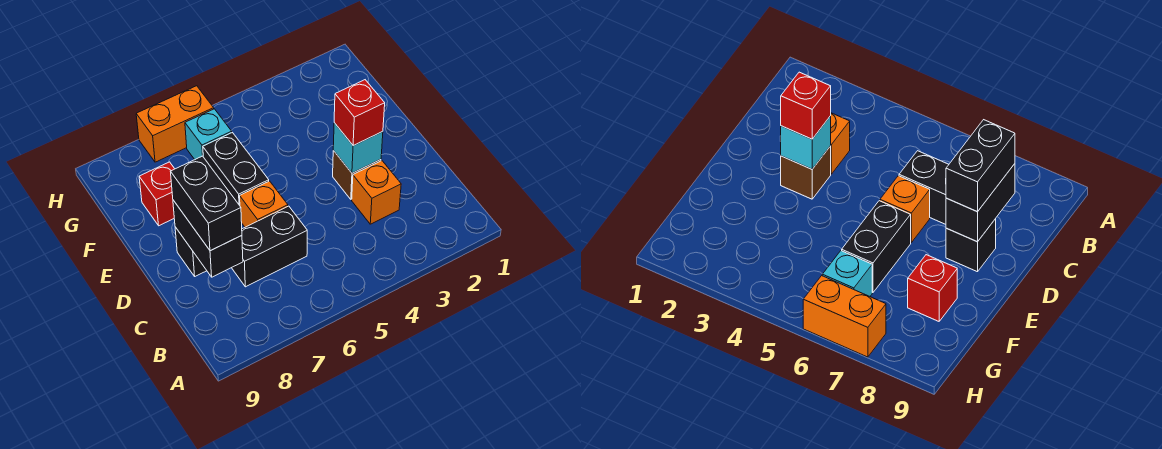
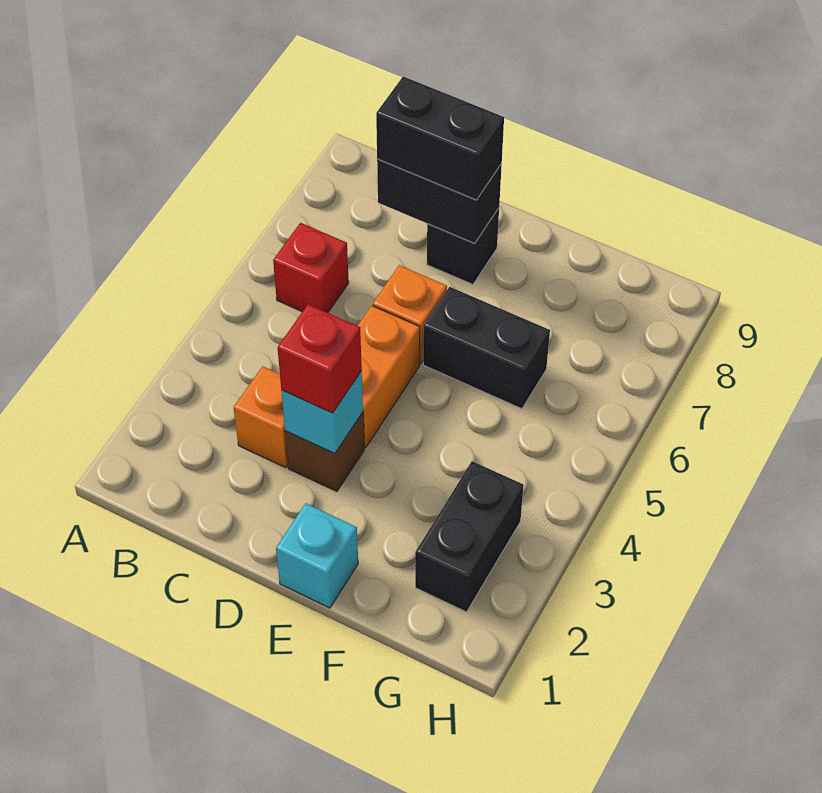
black brick C6:C7 level 1 -> black brick G2:G3 level 1
red brick F8 level 1 -> red brick B6 level 1
cyan brick G6 level 1 -> cyan brick E1 level 1
orange brick H6:H7 level 1 -> orange brick D4:D5 level 1

